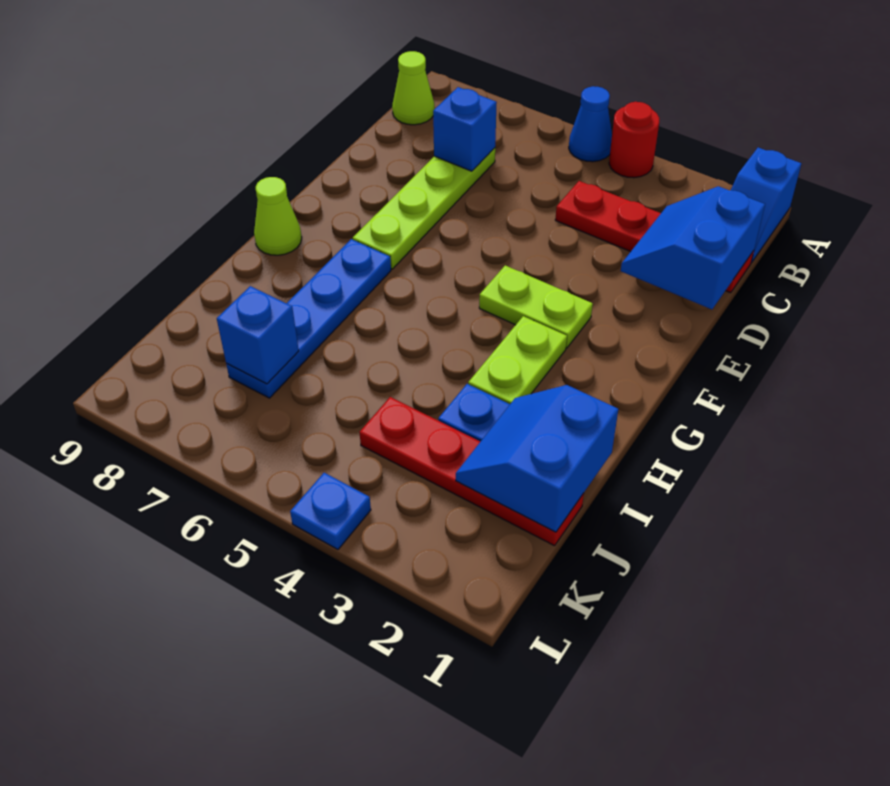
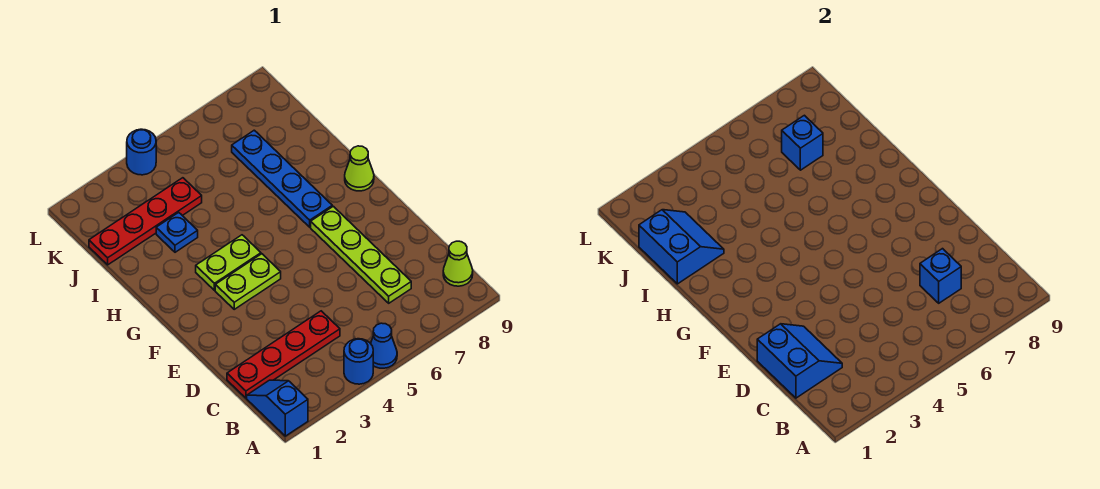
red round brick A4 level 1 -> blue round brick A4 level 1
lime plate G3:H3 level 1 -> lime plate G3:G4 level 1
blue plate L4 level 1 -> blue round brick L4 level 1

